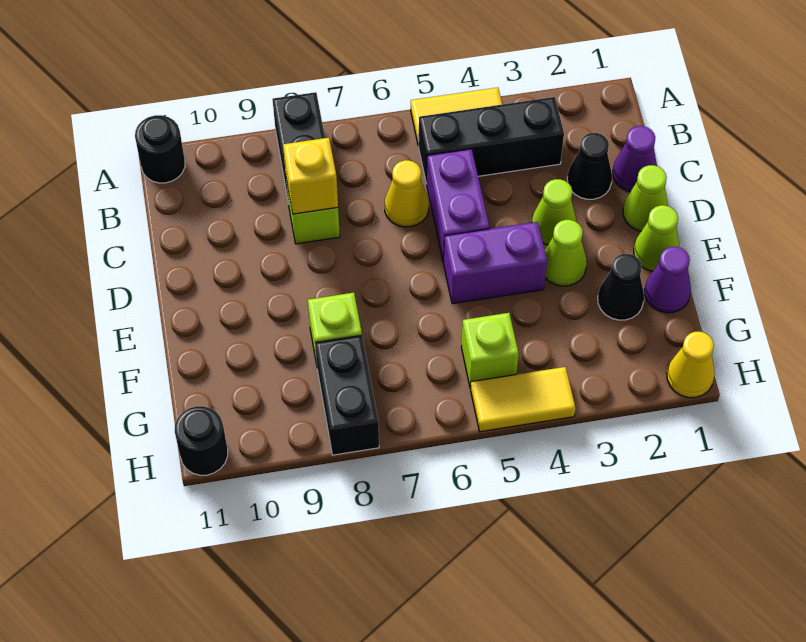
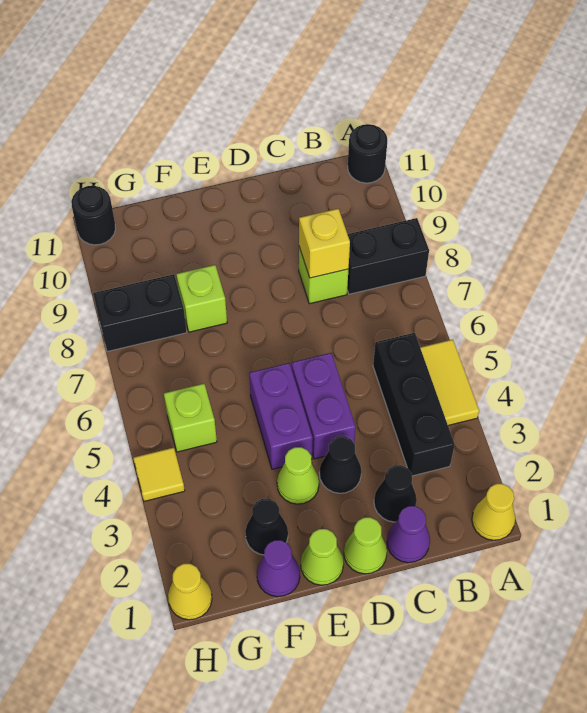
purple brick C5:D5 level 1 -> purple brick D4:D5 level 1
yellow cone C6 level 1 -> yellow cone A1 level 1
lime cone D3 level 1 -> black cone D3 level 1
yellow tile H4:H5 level 1 -> yellow tile H4 level 1

